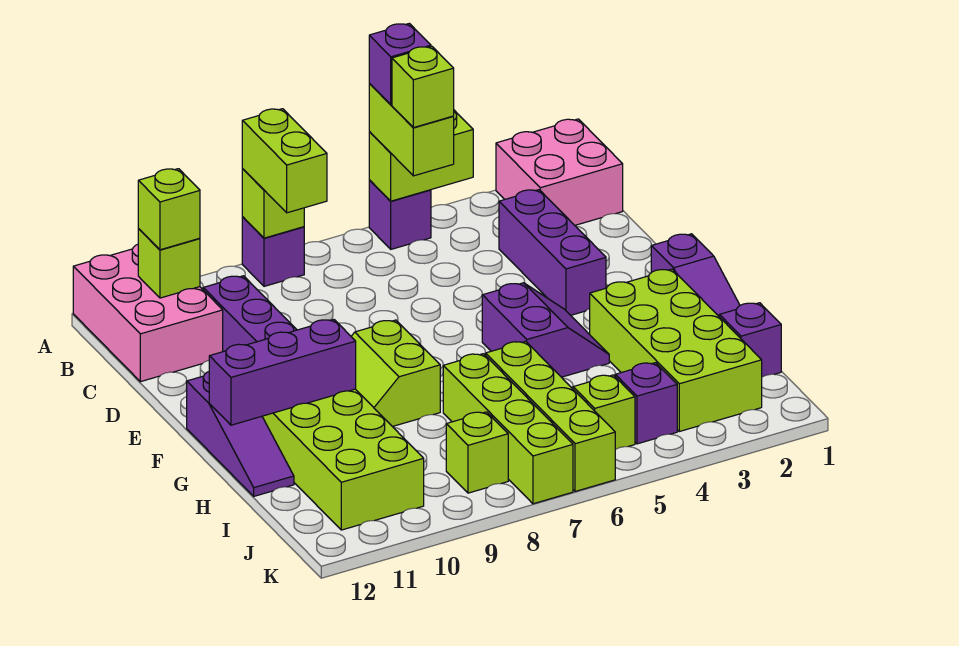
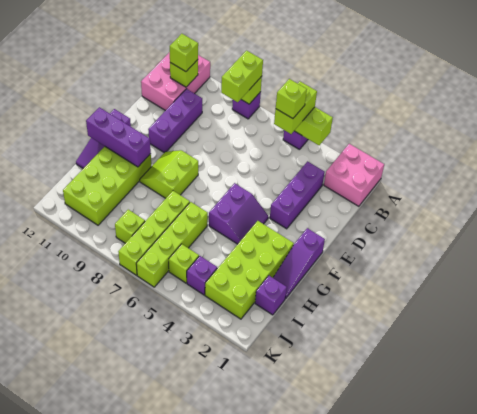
purple brick A5 level 4 -> none

